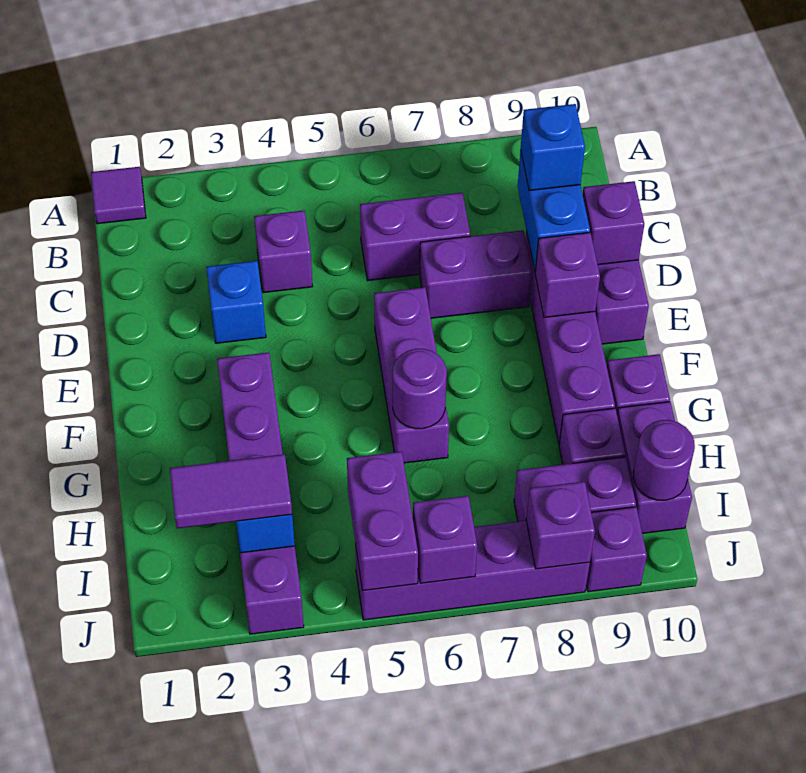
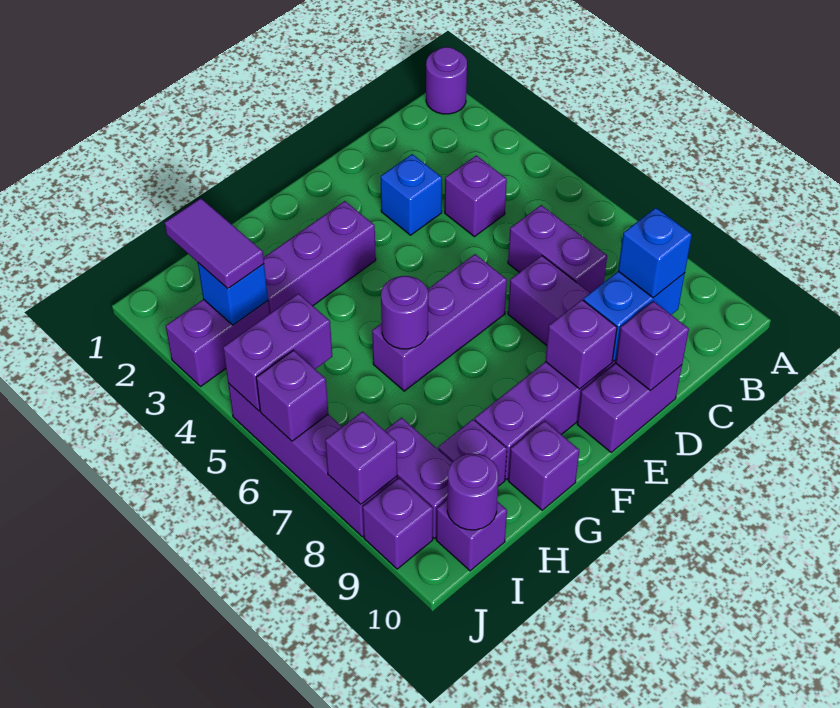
purple tile A1 level 1 -> purple round brick A1 level 1
purple brick H10:I10 level 1 -> purple brick I10 level 1

